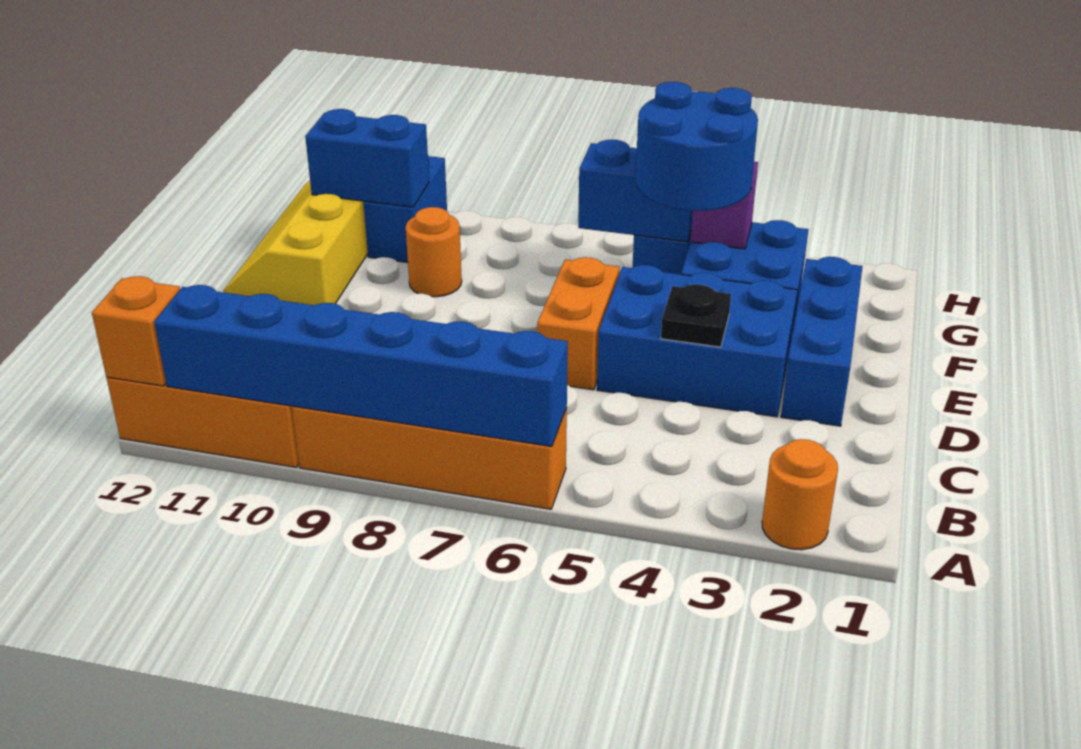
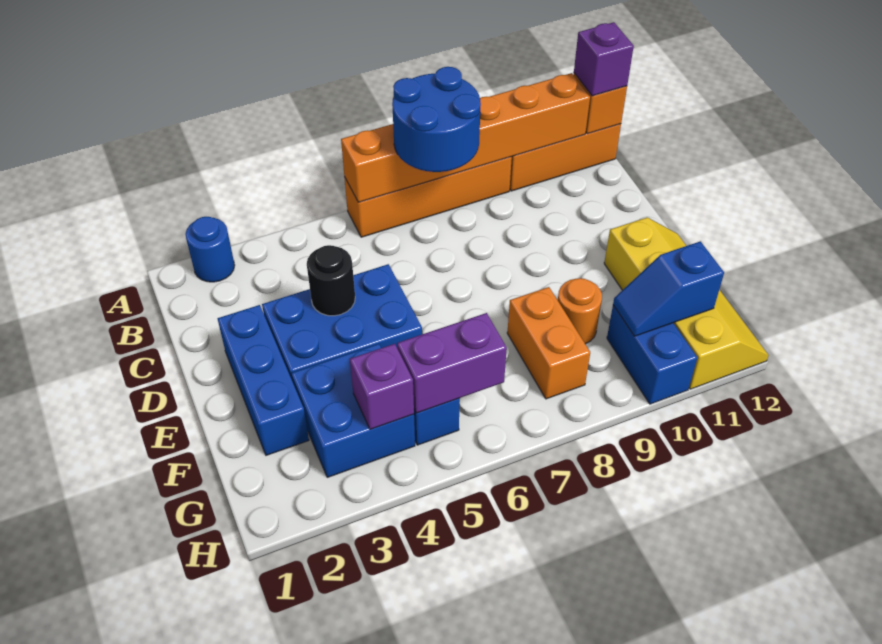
orange round brick A2 level 1 -> blue round brick A2 level 1
blue brick A6:A11 level 2 -> orange brick A6:A11 level 2
none -> purple brick A12 level 3
black plate D4 level 2 -> black round brick D4 level 2
orange brick D6:E6 level 1 -> orange brick F8:G8 level 1
blue round brick F4:G5 level 3 -> blue round brick A7:B8 level 3
blue brick G5:G6 level 2 -> purple brick G5:G6 level 2
blue brick G10:G11 level 2 -> blue slope G10:G11 level 2 top 11

